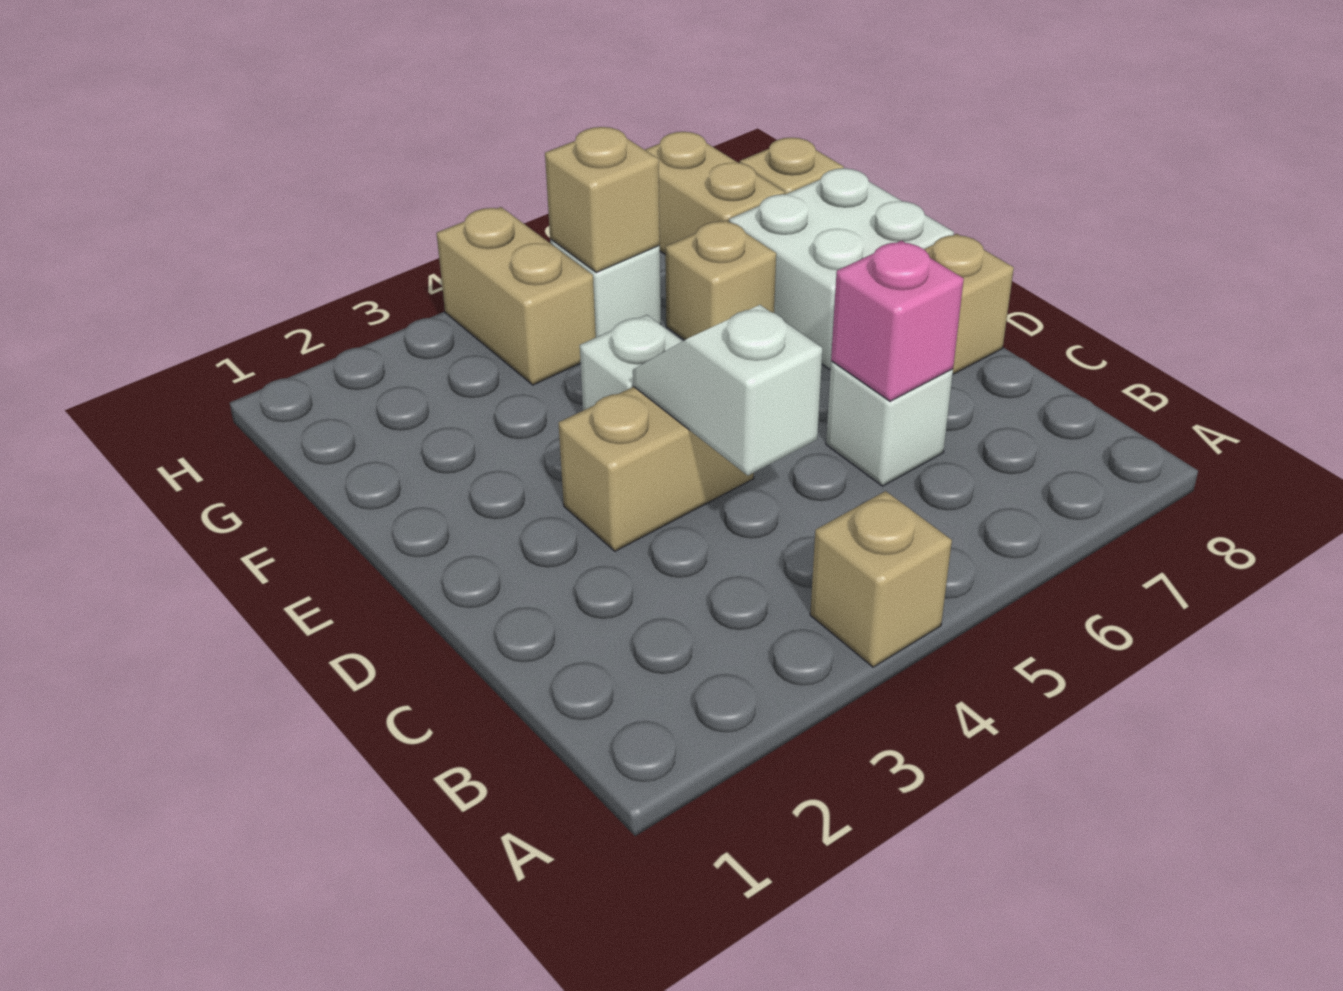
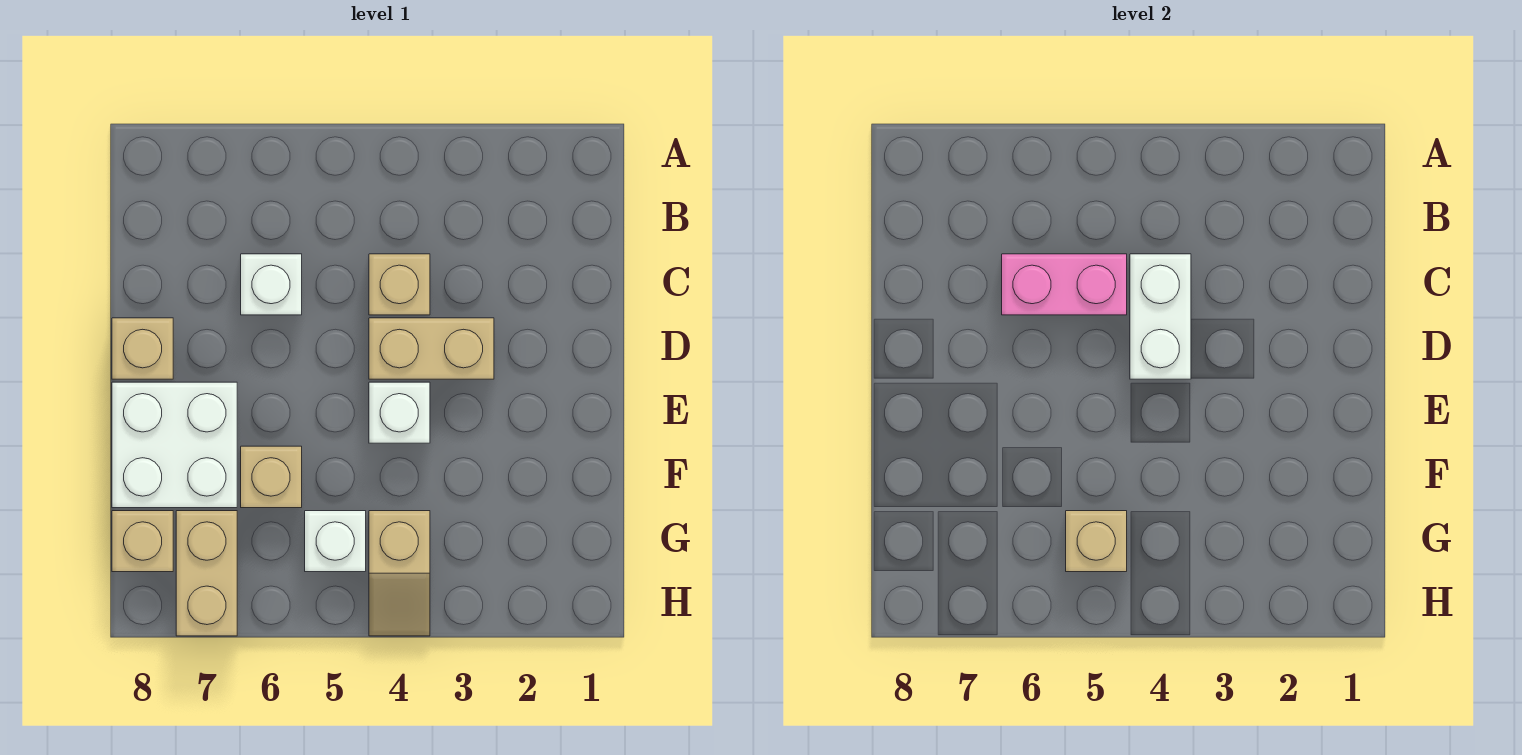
tan brick A4 level 1 -> tan brick C4 level 1
white slope C4:D4 level 2 top C -> white brick C4:D4 level 2
pink brick C6 level 2 -> pink brick C5:C6 level 2
tan brick G4:H4 level 1 -> tan slope G4:H4 level 1 top G

